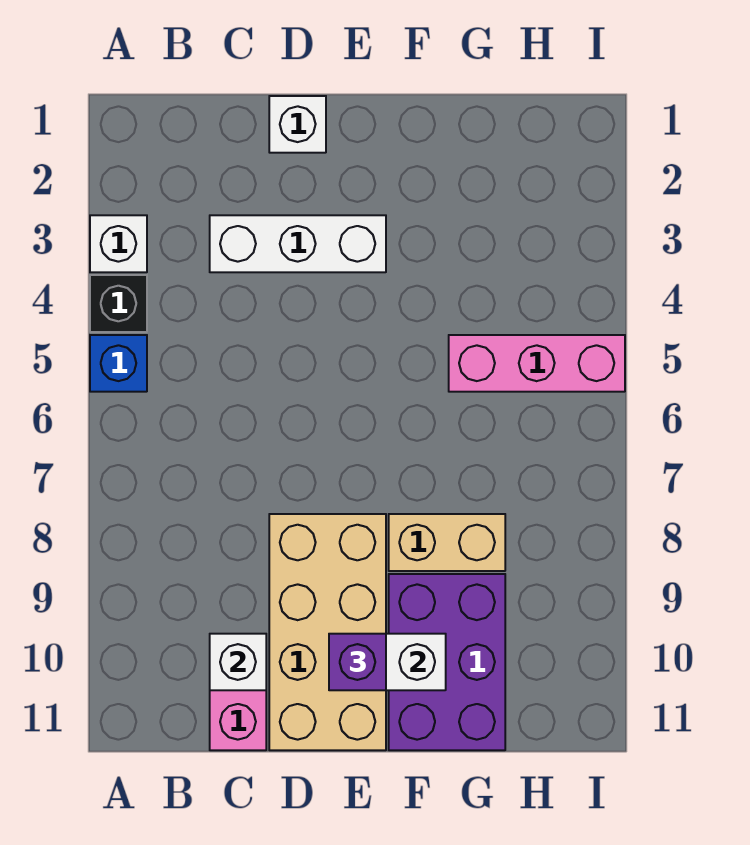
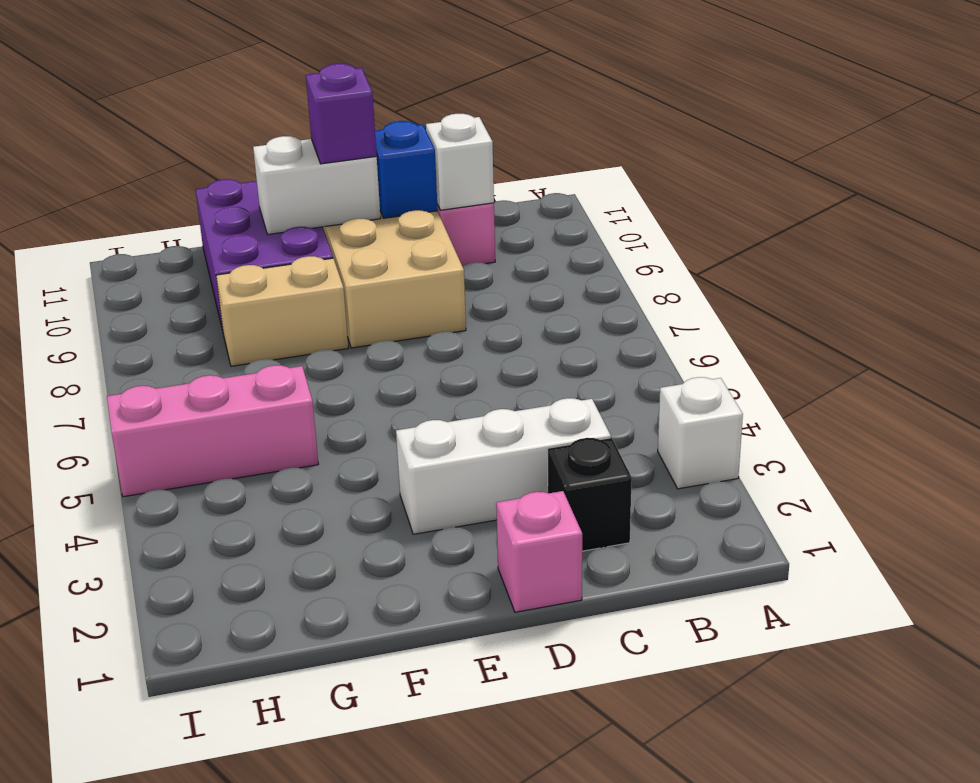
black brick A4 level 1 -> black brick C2 level 1
blue brick A5 level 1 -> blue brick D10 level 2
white brick D1 level 1 -> pink brick D1 level 1

